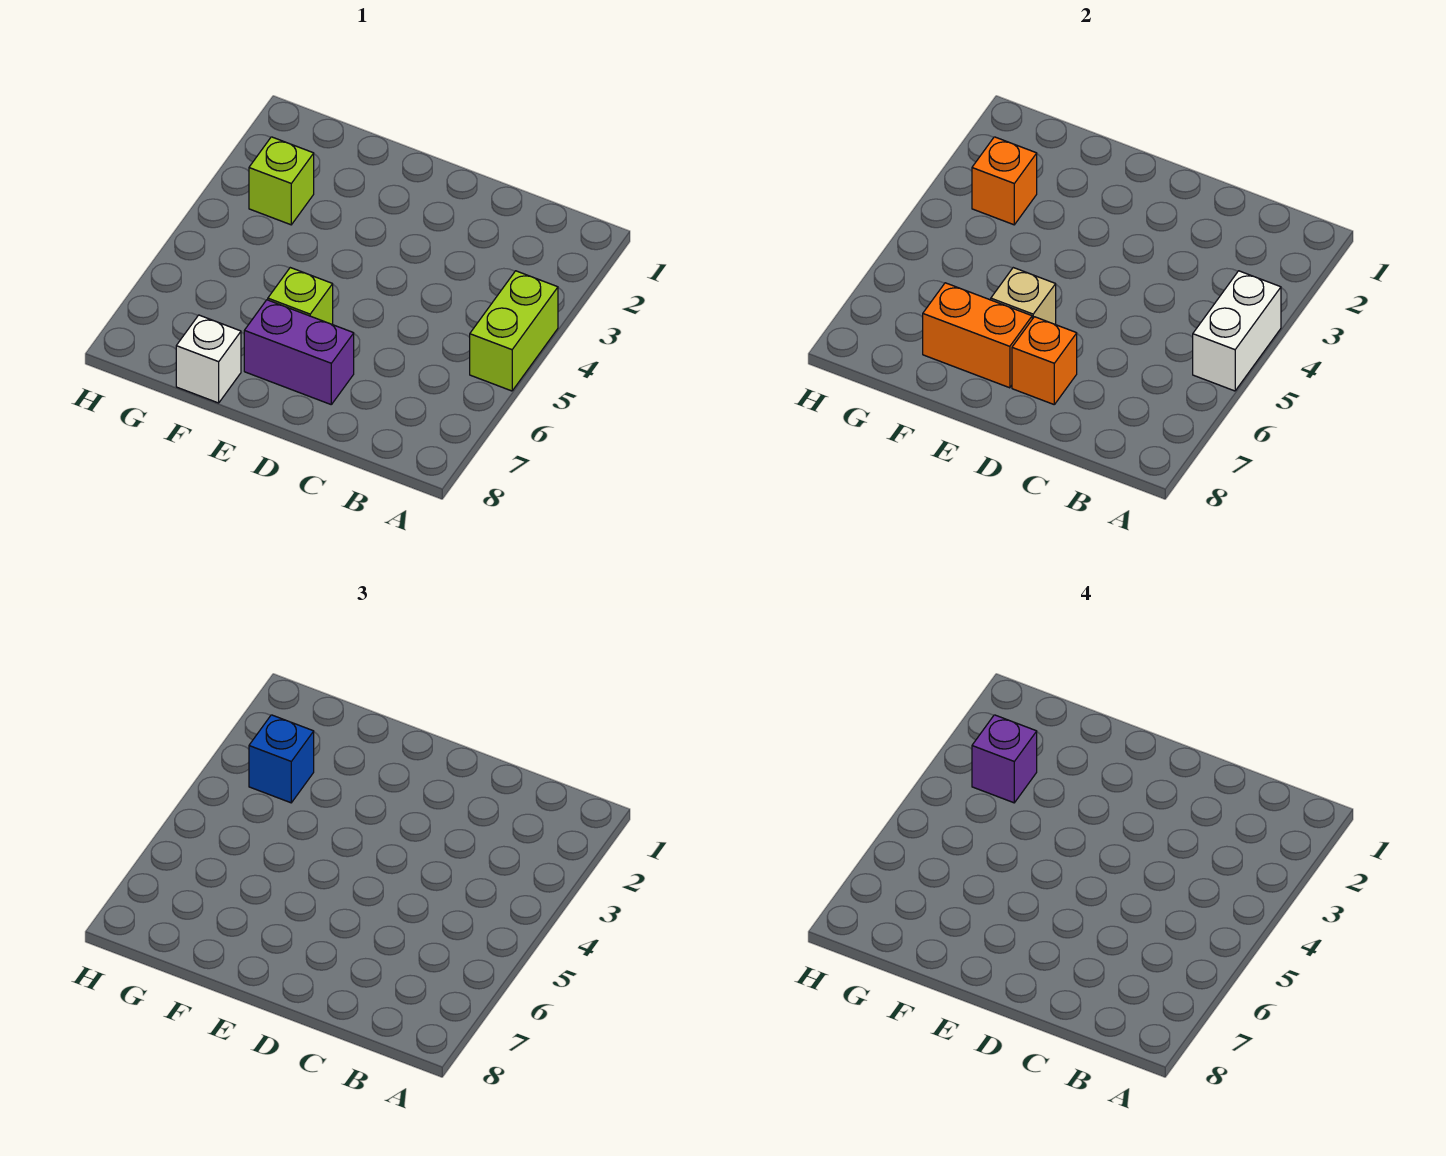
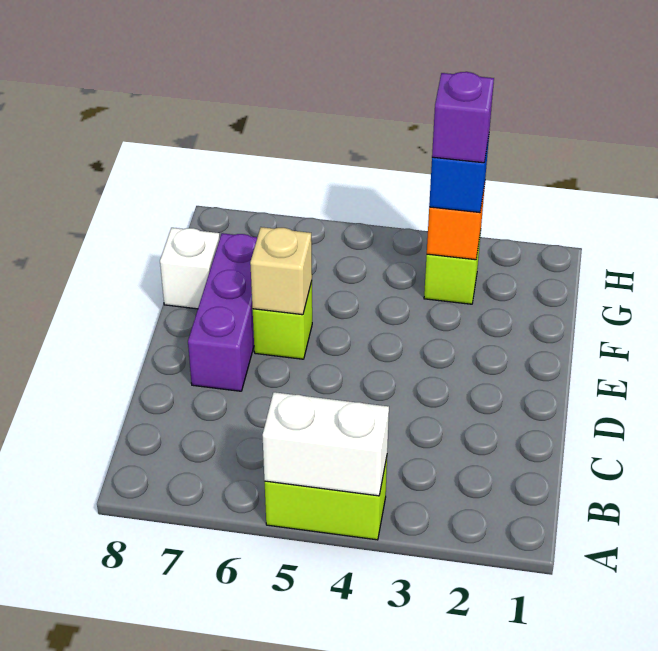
purple brick D7:E7 level 1 -> purple brick D7:F7 level 1
orange brick D7 level 2 -> none
orange brick E7:F7 level 2 -> none

